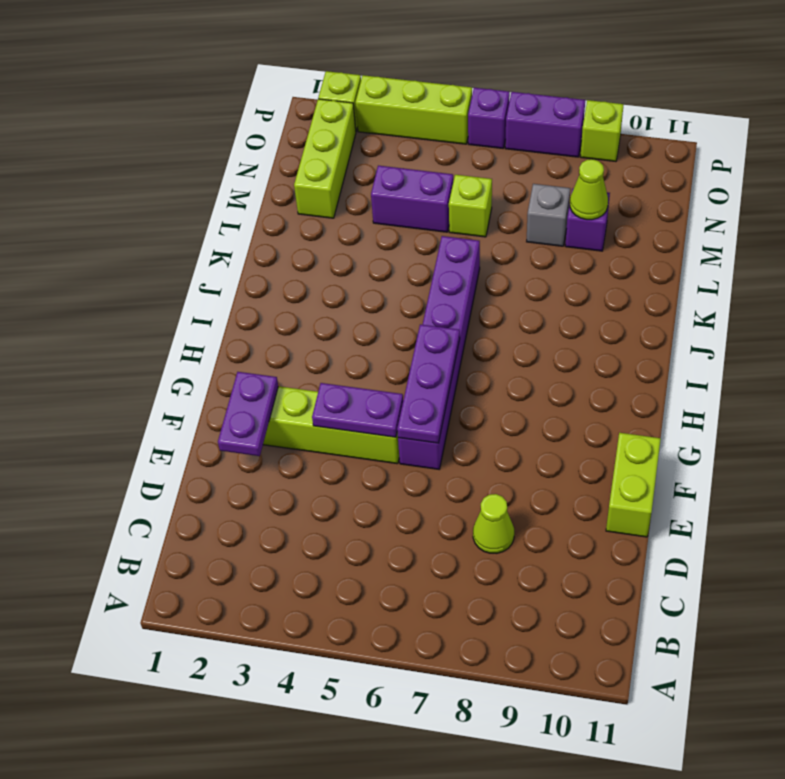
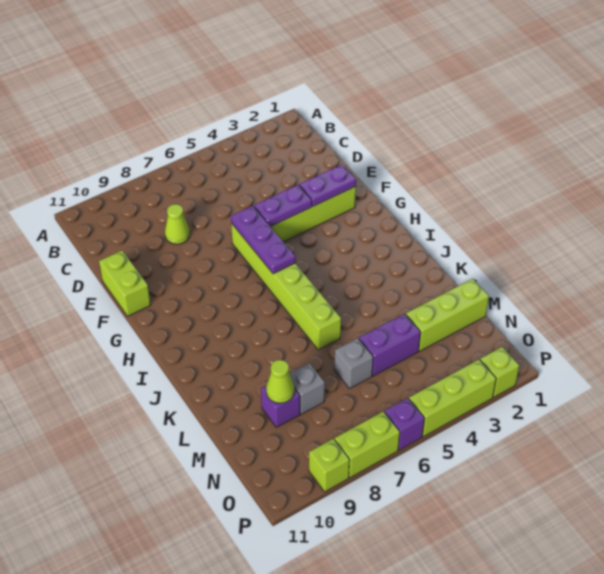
purple plate E2:F2 level 2 -> purple plate F2:F3 level 2
purple brick F6:K6 level 1 -> lime brick F6:K6 level 1
lime brick M2:O2 level 1 -> lime brick M1:M3 level 1
lime brick M6 level 1 -> grey brick M6 level 1
purple brick P7:P8 level 1 -> lime brick P7:P8 level 1

